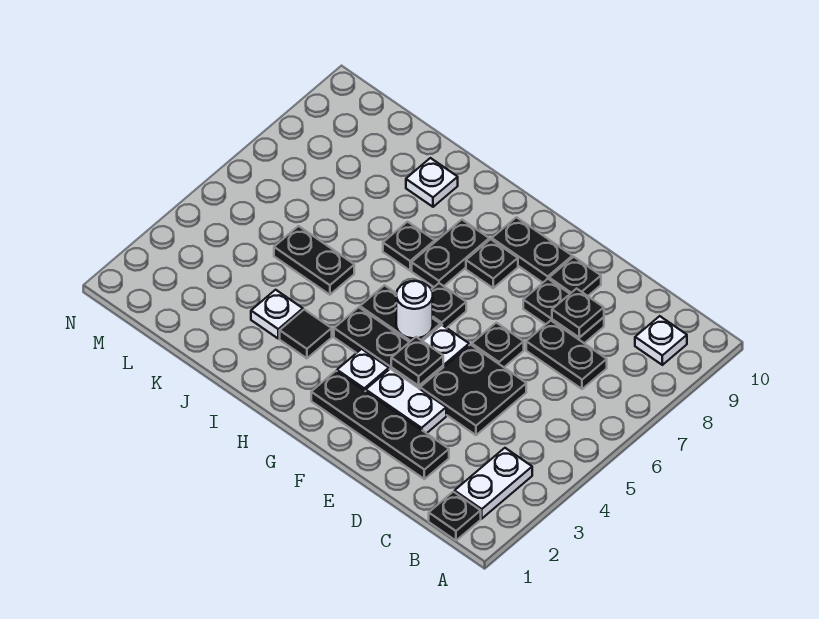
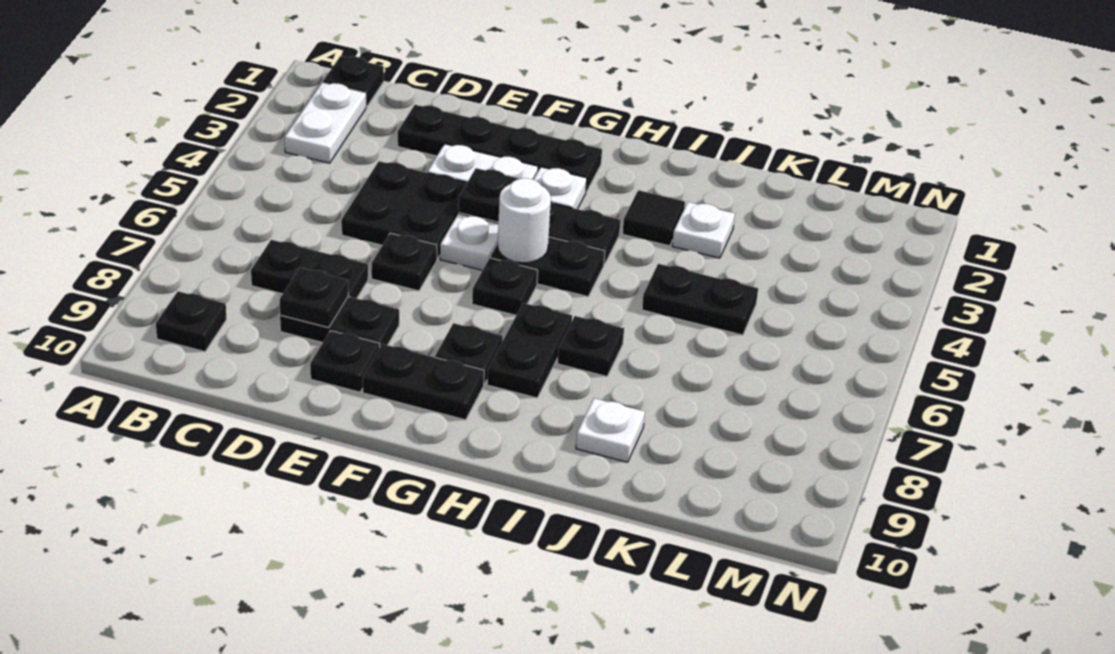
white plate B9 level 1 -> black plate B9 level 1

